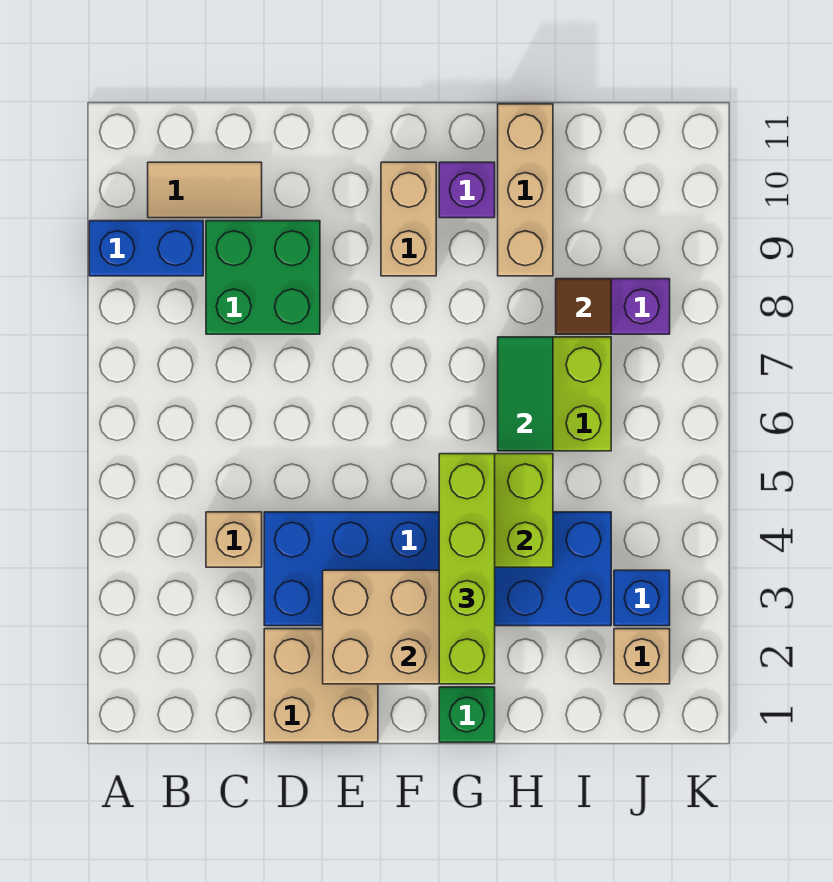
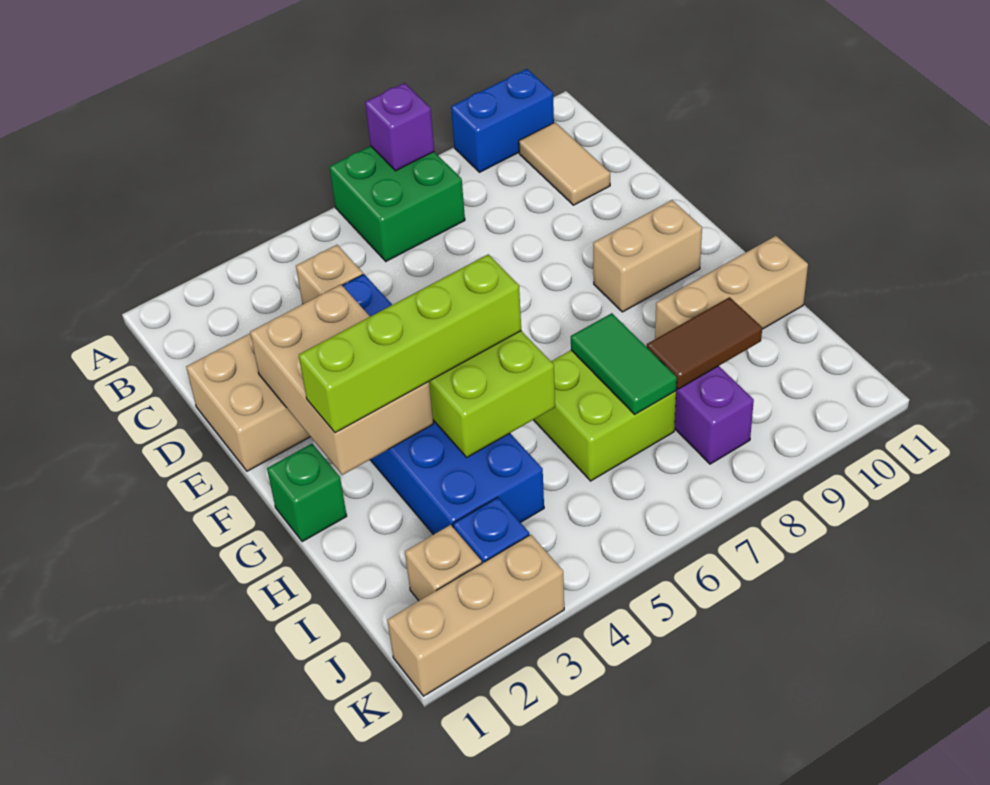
blue brick A9:B9 level 1 -> blue brick A9:A10 level 1
green brick C8:D9 level 1 -> green brick A6:B7 level 1
purple brick G10 level 1 -> purple brick A7 level 2
green tile H6:H7 level 2 -> green tile H7:I7 level 2
brown tile I8 level 2 -> brown tile I8:I9 level 2
none -> tan brick K1:K3 level 1

